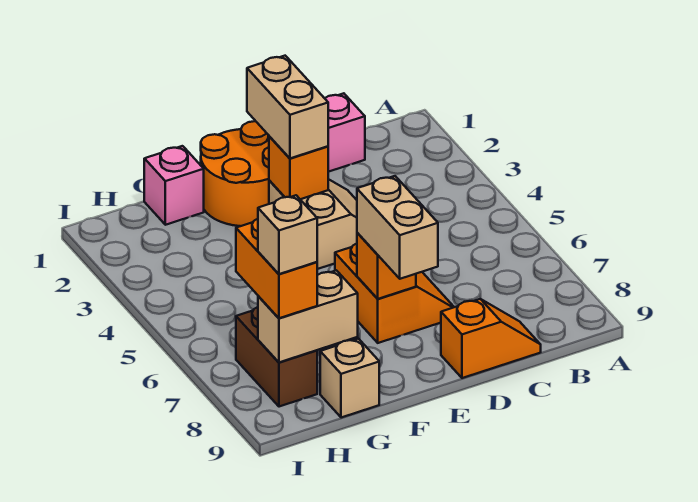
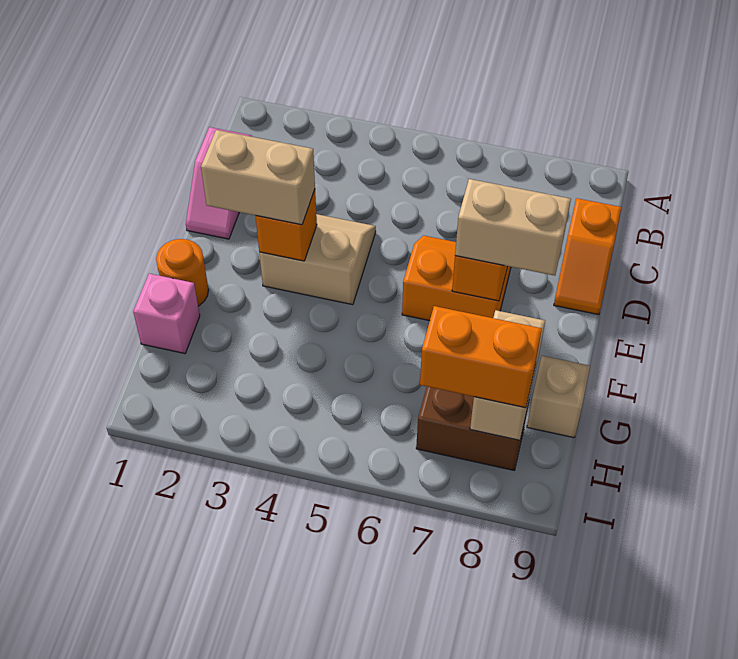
orange slope C9:D9 level 1 top D -> orange slope C9:D9 level 1 top C
orange round brick E1:F2 level 1 -> orange round brick F1 level 1
tan brick H8 level 4 -> none

